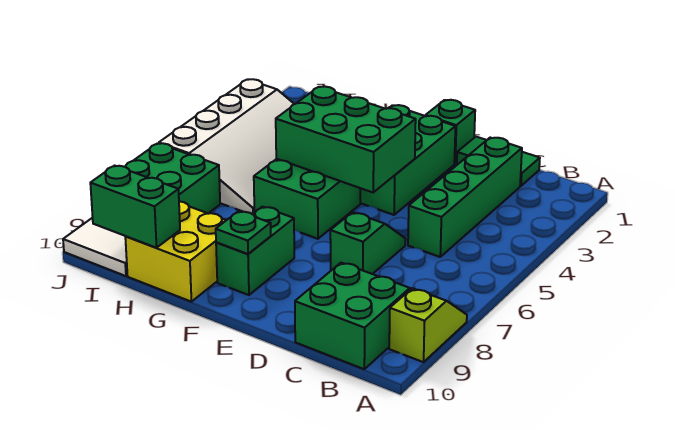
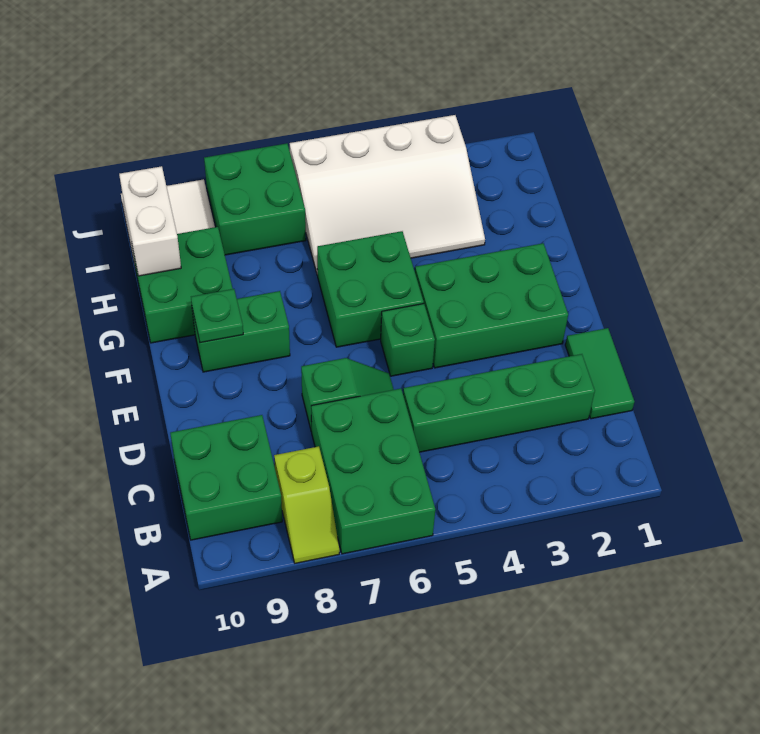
lime slope A8:A9 level 1 top 9 -> lime slope A8:B8 level 1 top B
green brick E1 level 1 -> green brick E5 level 1
green brick E4:G5 level 2 -> green brick A6:C7 level 1
yellow brick G9:H10 level 1 -> green brick G9:H10 level 1
green brick H10:I10 level 2 -> white brick H10:I10 level 2

